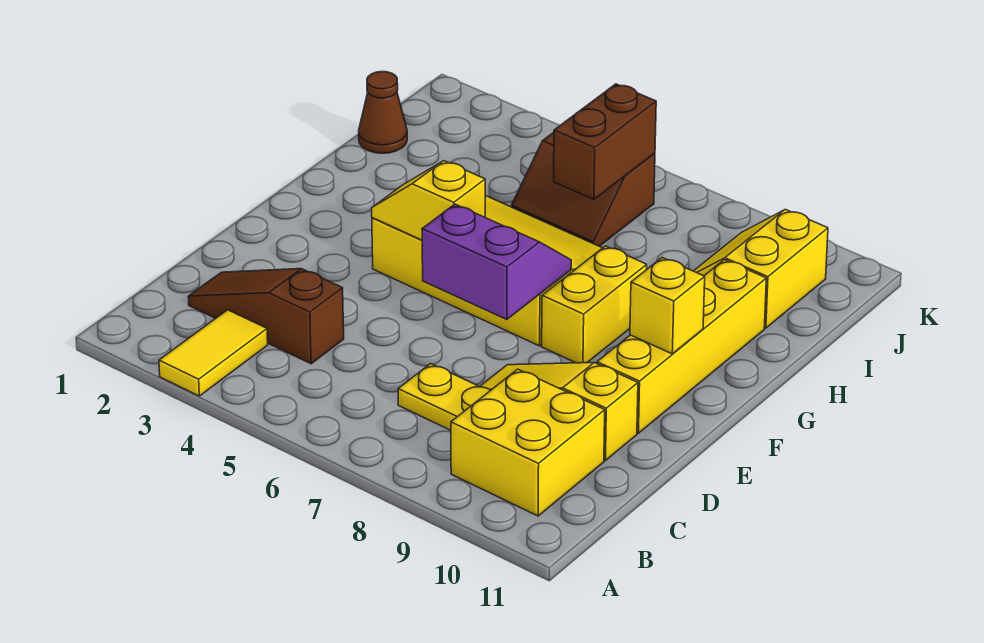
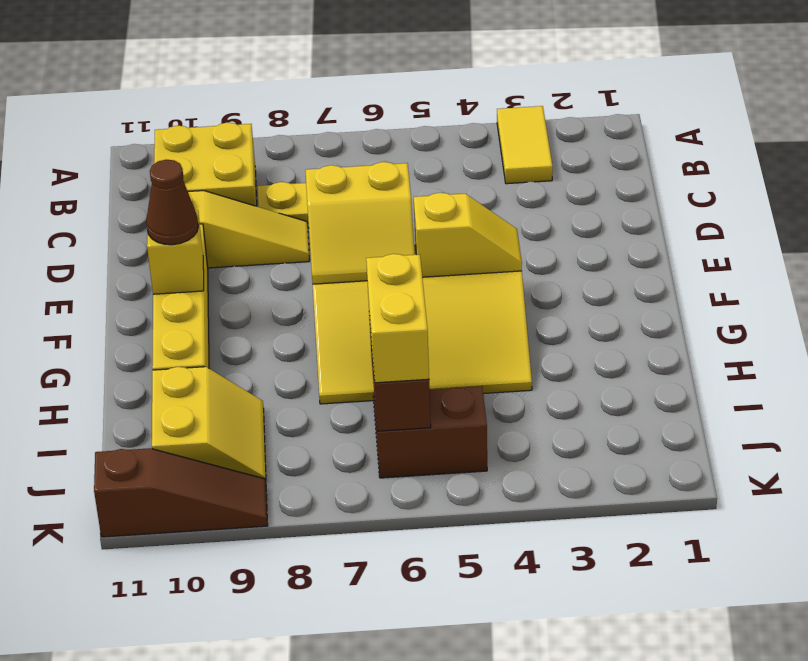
brown slope C2:C4 level 1 top 4 -> brown slope K9:K11 level 1 top 11
purple slope E6:F7 level 2 top E -> yellow slope E6:F7 level 2 top E
yellow brick F8:G8 level 1 -> yellow brick I6:J6 level 3
brown cone I1 level 1 -> brown cone F10 level 3

